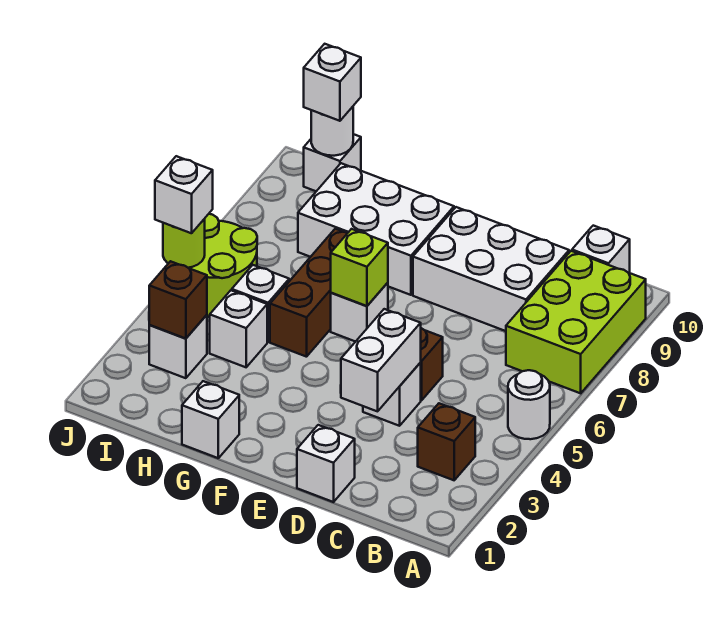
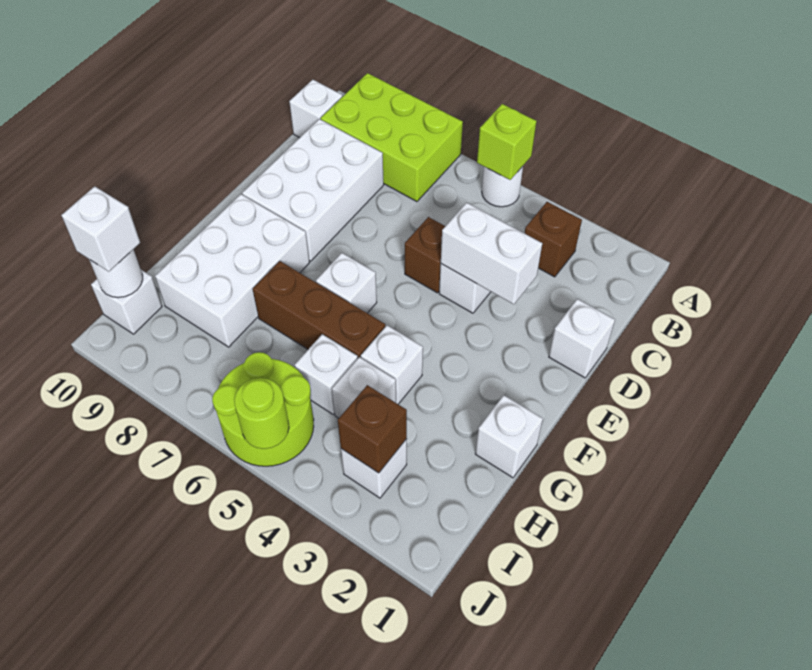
lime brick F6 level 2 -> lime brick A5 level 2
white brick J5 level 3 -> white brick G4 level 1

